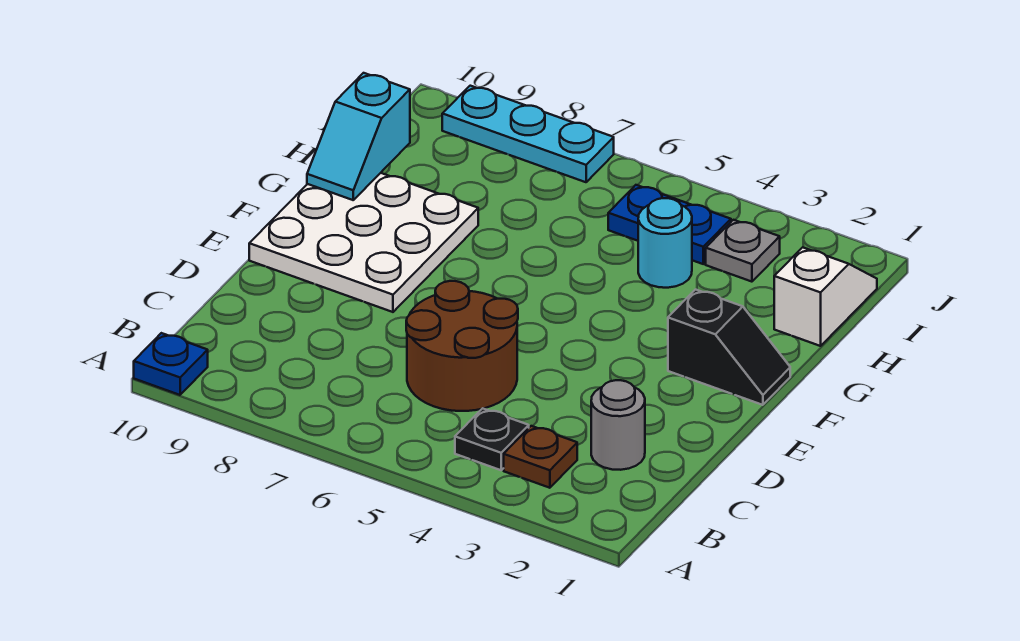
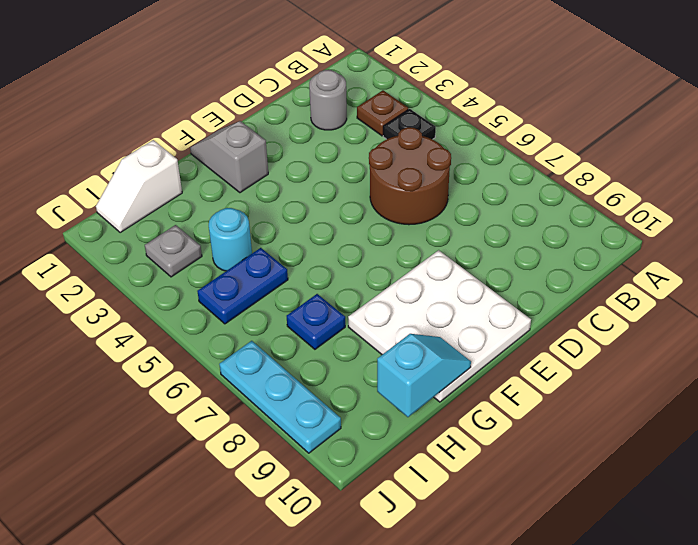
blue plate A10 level 1 -> blue plate H7 level 1
black slope F1:F2 level 1 top 2 -> grey slope F1:F2 level 1 top 2
blue plate I4:I5 level 1 -> blue plate H5:I5 level 1

